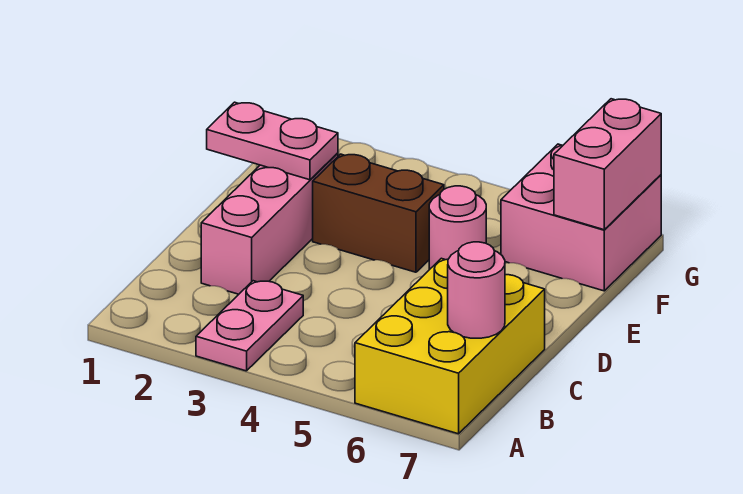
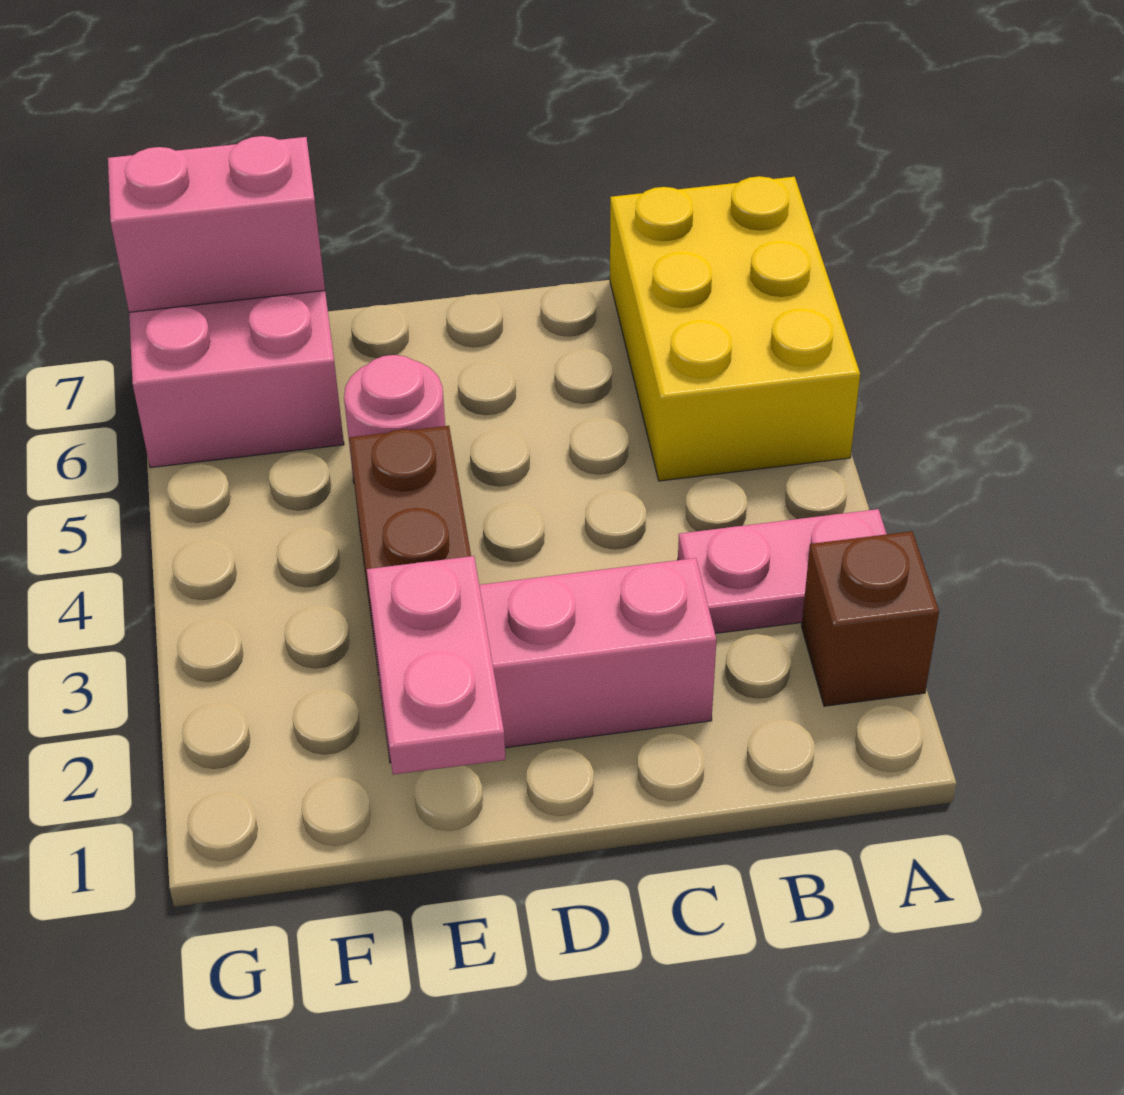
none -> brown brick A2 level 1
yellow brick A6:C7 level 1 -> yellow brick A5:B7 level 1
pink round brick B7 level 2 -> none

